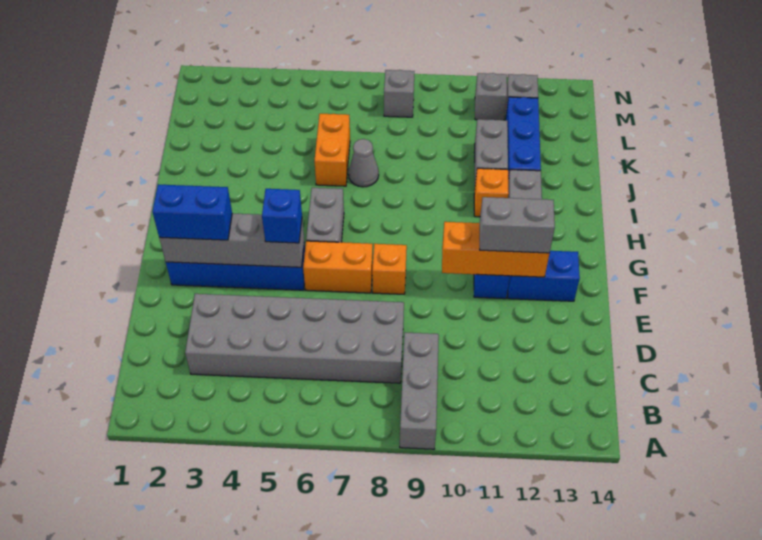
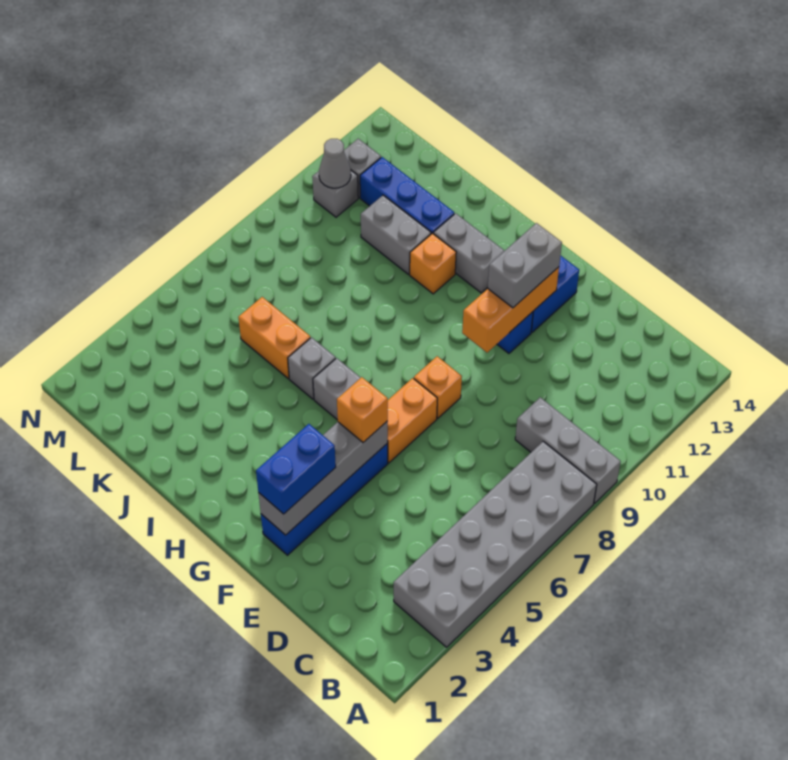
grey brick C3:D8 level 1 -> grey brick A3:B8 level 1
blue brick F5 level 3 -> orange brick F5 level 3
grey cone J7 level 1 -> grey cone M11 level 2
grey brick M8 level 1 -> grey brick I6 level 1

